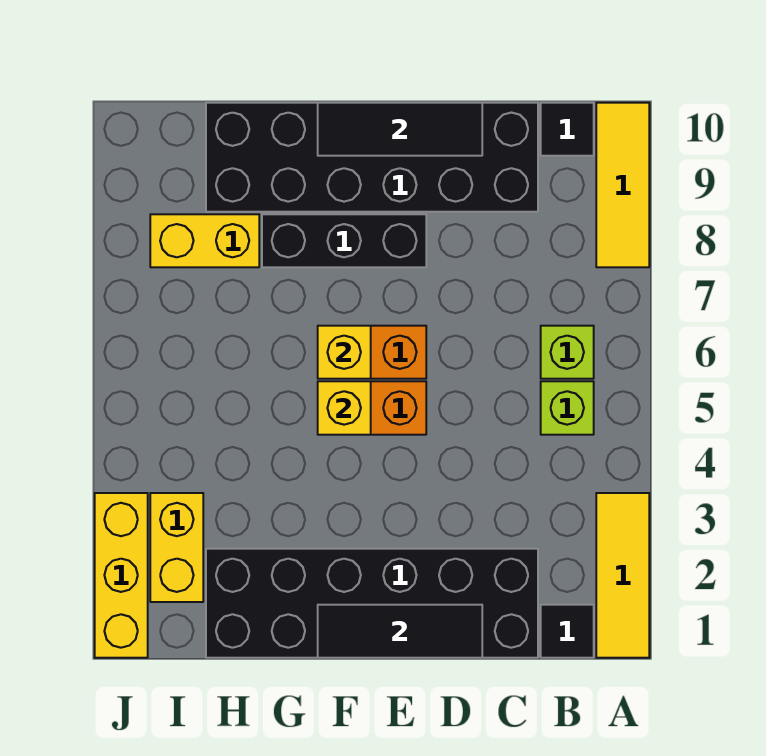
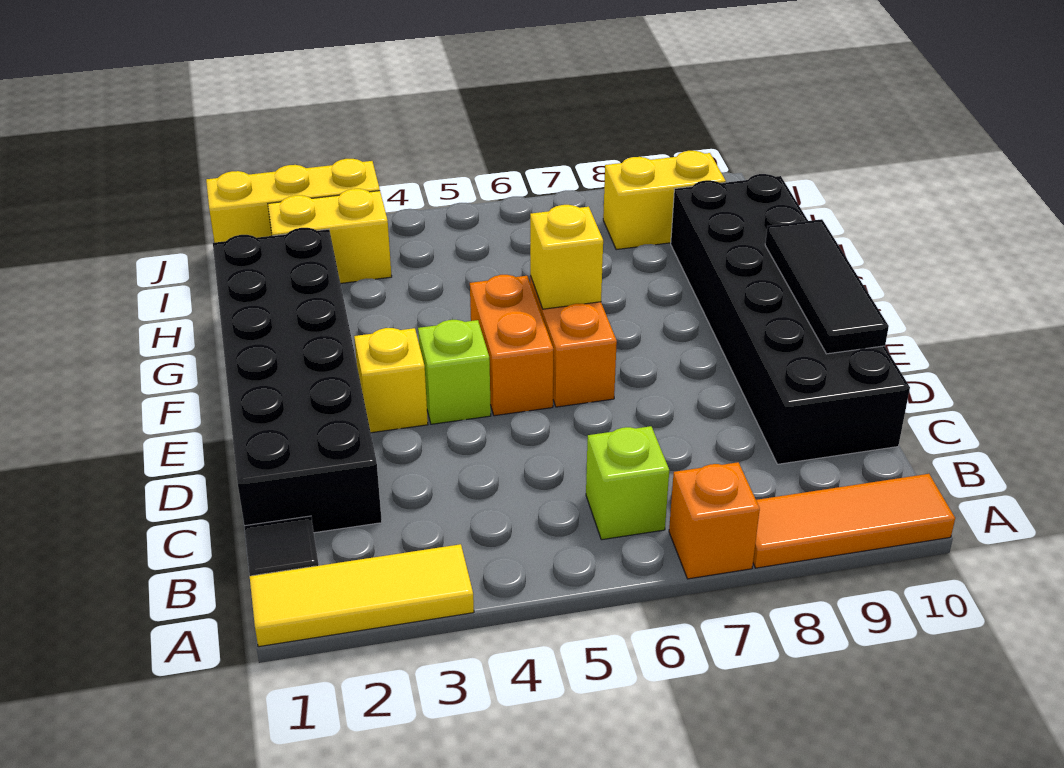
none -> orange brick A7 level 1
yellow tile A8:A10 level 1 -> orange tile A8:A10 level 1
lime brick B5 level 1 -> lime brick E4 level 1
black tile B10 level 1 -> none
black tile D1:F1 level 2 -> none
black brick E8:G8 level 1 -> none
yellow brick F5 level 2 -> yellow brick E3 level 1
yellow brick H8:I8 level 1 -> yellow brick I8:I9 level 1

